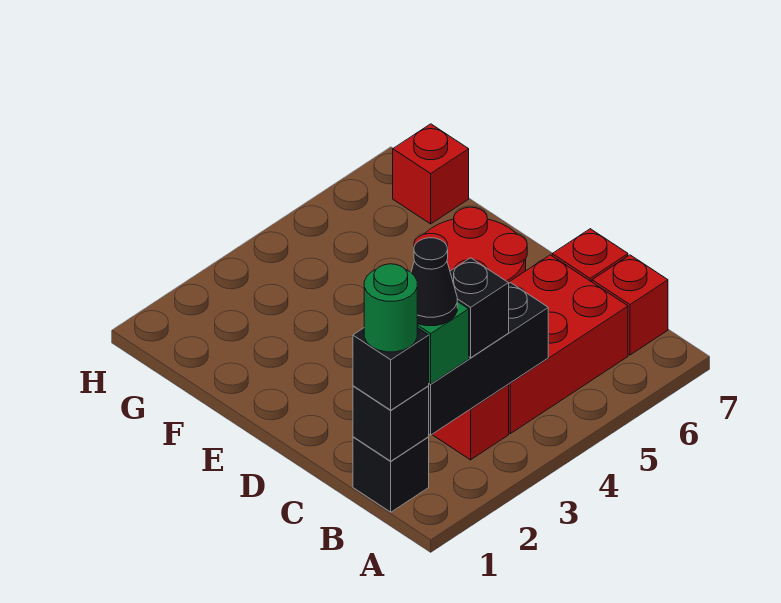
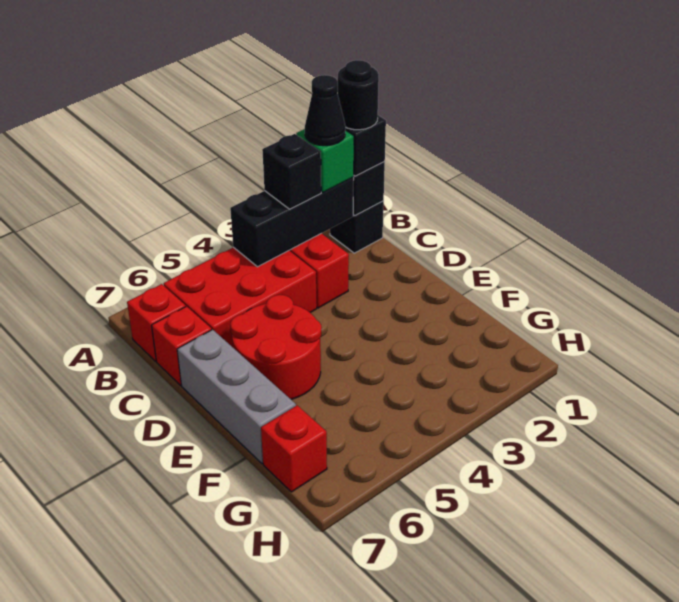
green round brick B1 level 4 -> black round brick B1 level 4
none -> grey brick D7:F7 level 1

